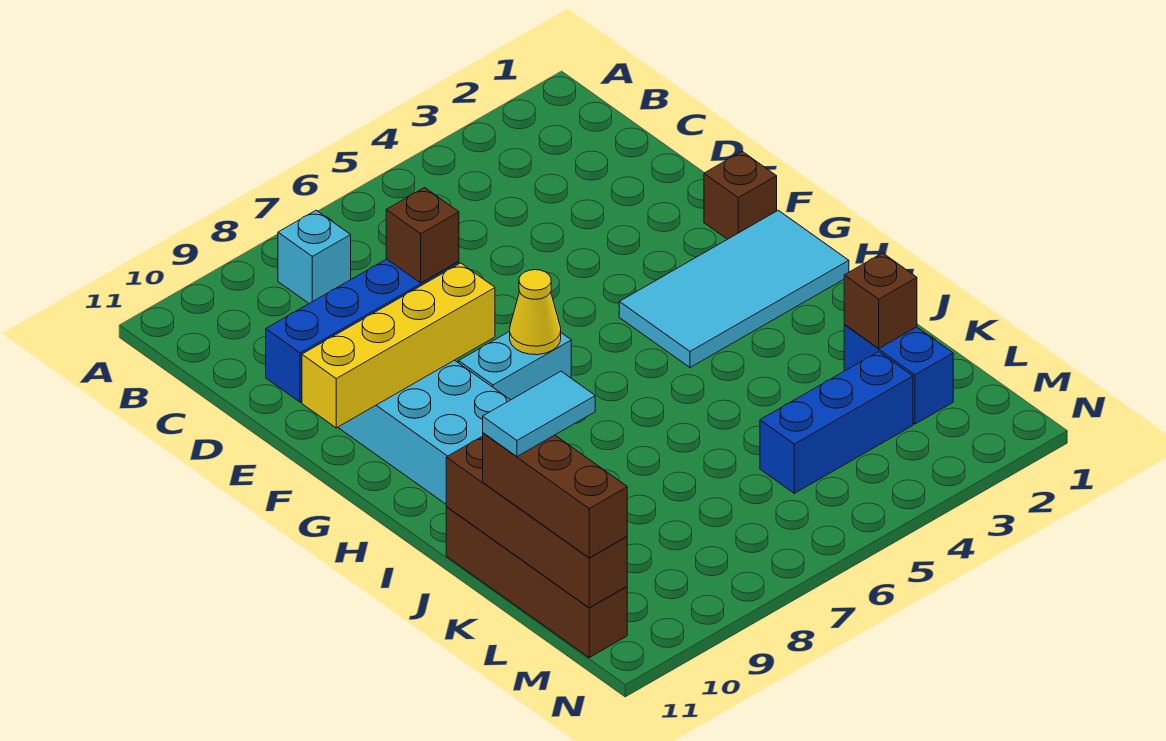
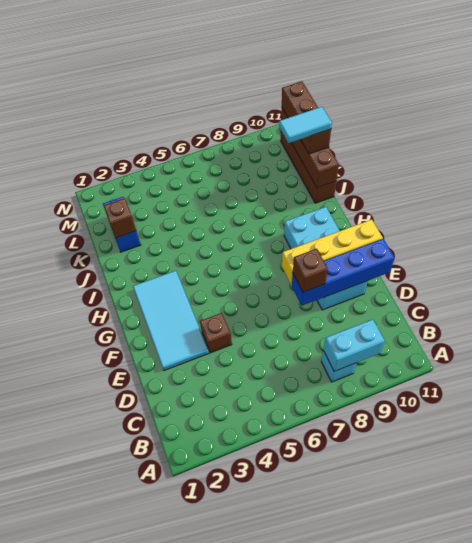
brown brick F1 level 1 -> brown brick E4 level 1
cyan tile G1:H4 level 1 -> cyan tile E2:H3 level 1
cyan brick G7:G8 level 1 -> cyan brick B8:B9 level 2
yellow cone G7 level 2 -> none
blue brick L3:L5 level 1 -> none

